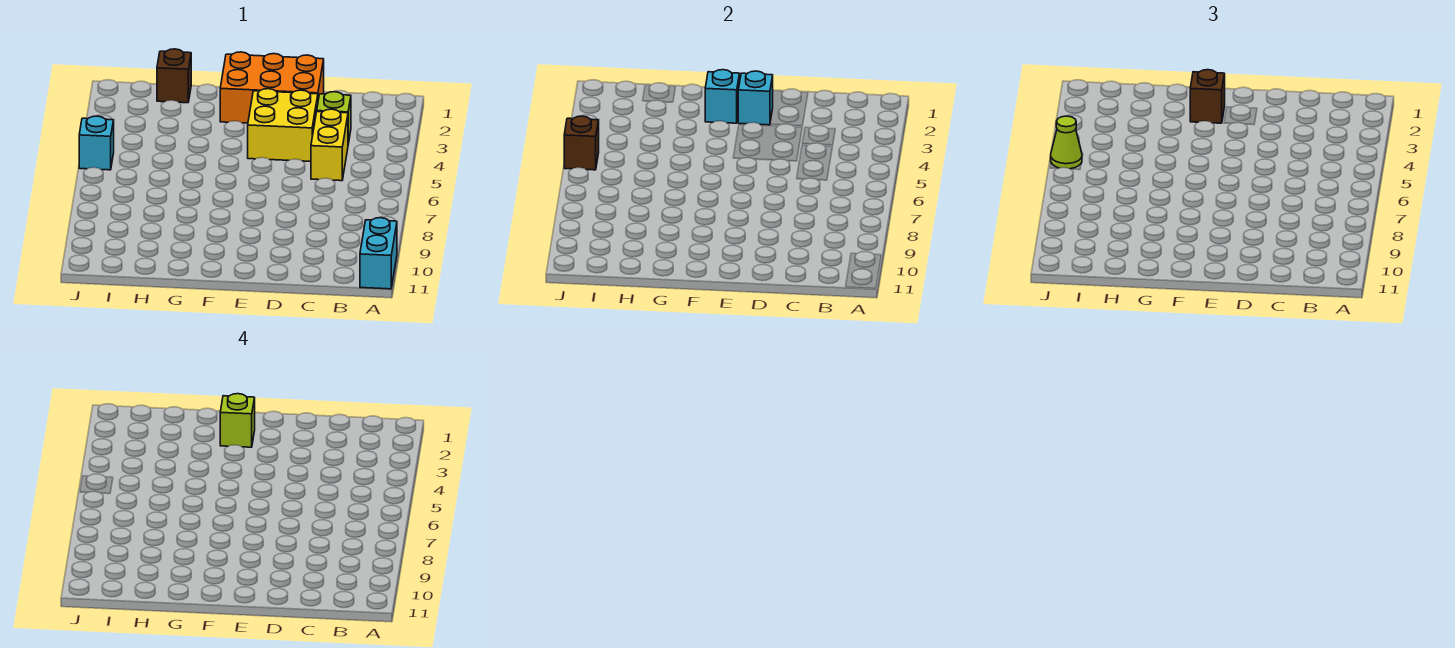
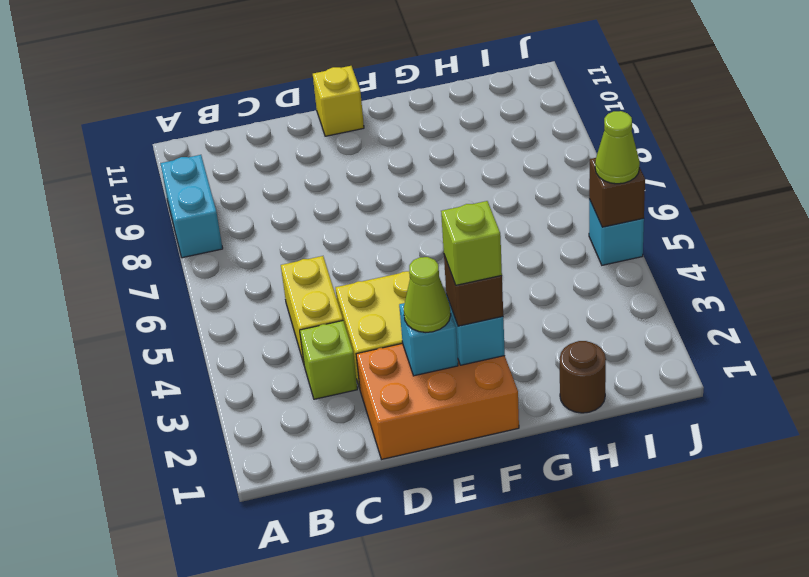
cyan brick A10:A11 level 1 -> cyan brick A8:A9 level 1
none -> lime cone E2 level 3
none -> yellow brick E11 level 1
brown brick H1 level 1 -> brown round brick H1 level 1

